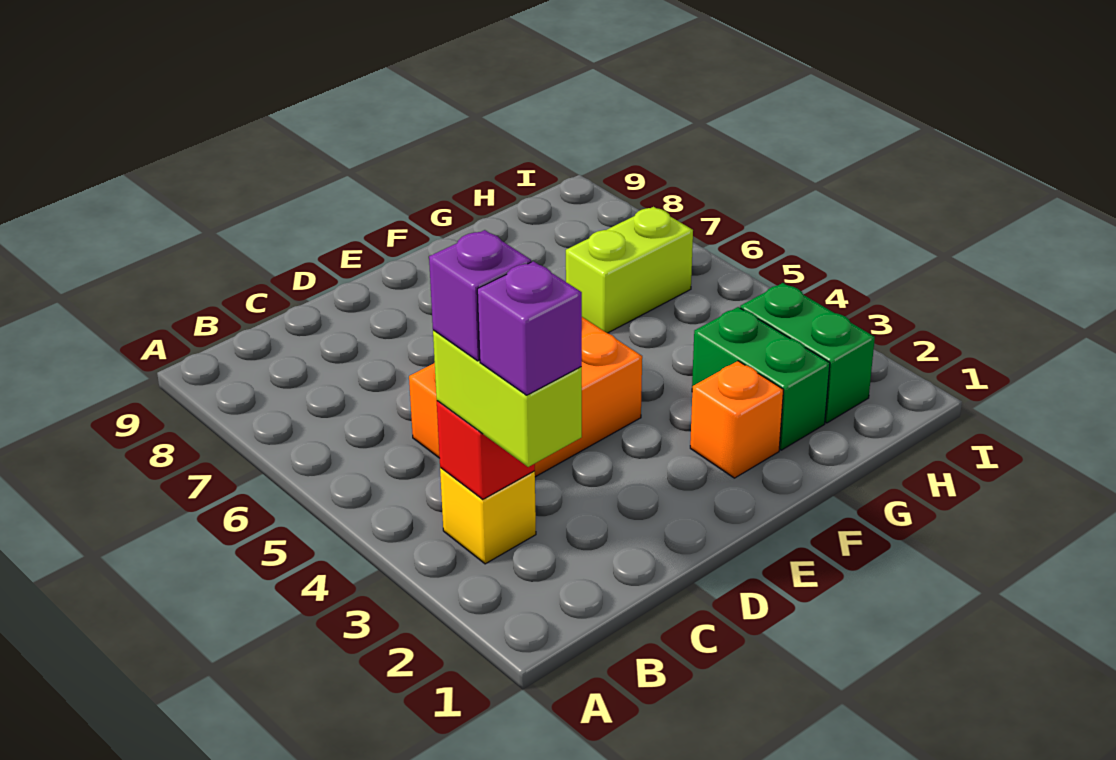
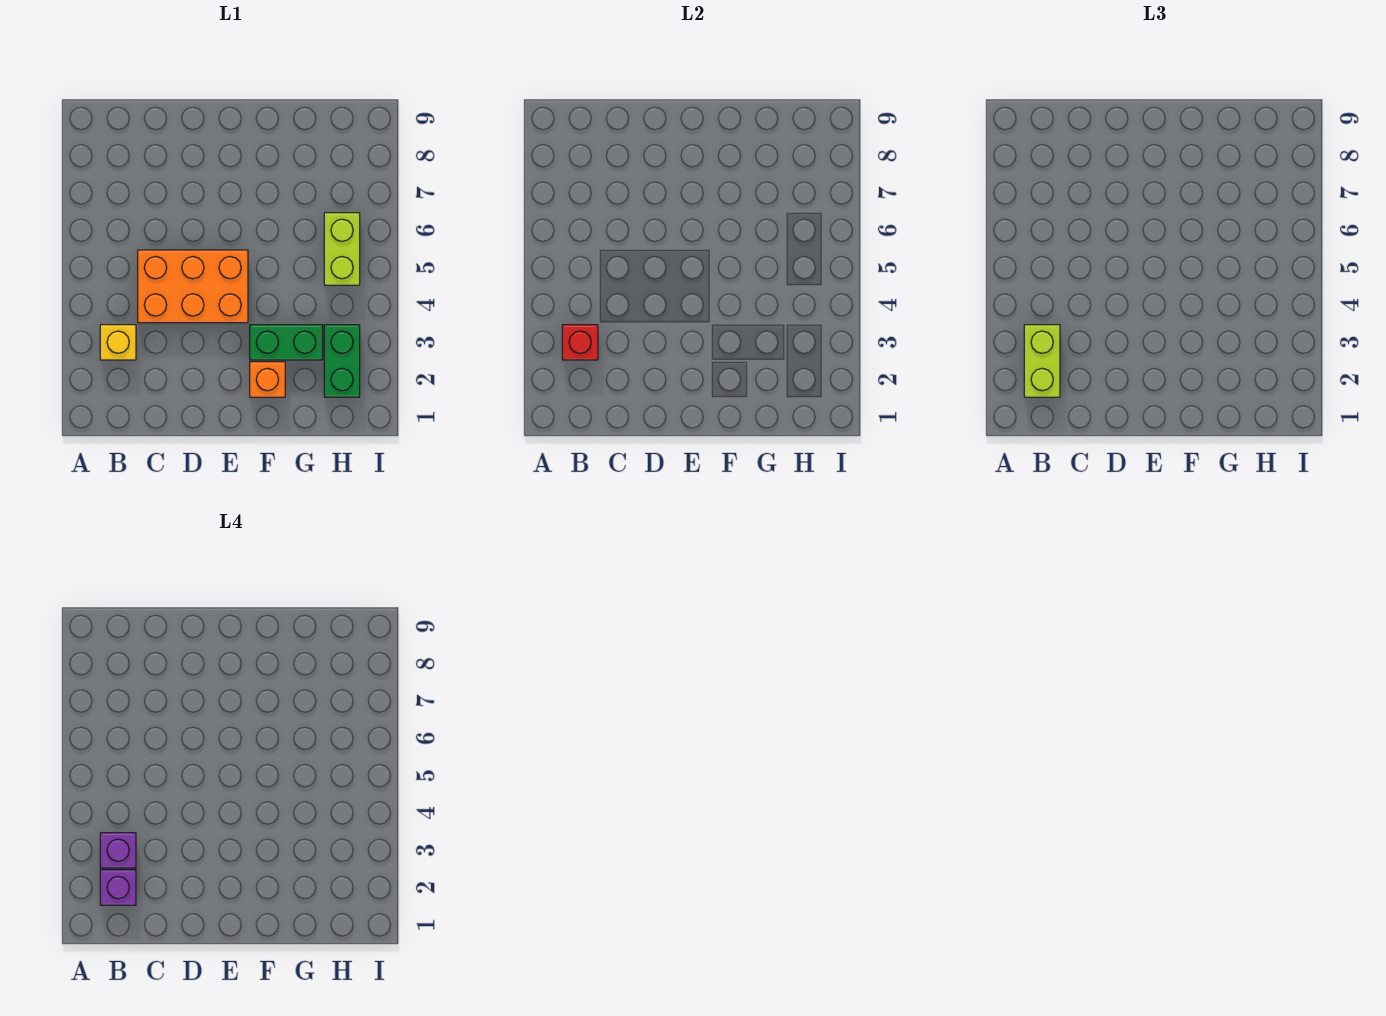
green brick G2:G3 level 1 -> green brick F3:G3 level 1
lime brick G6:H6 level 1 -> lime brick H5:H6 level 1

